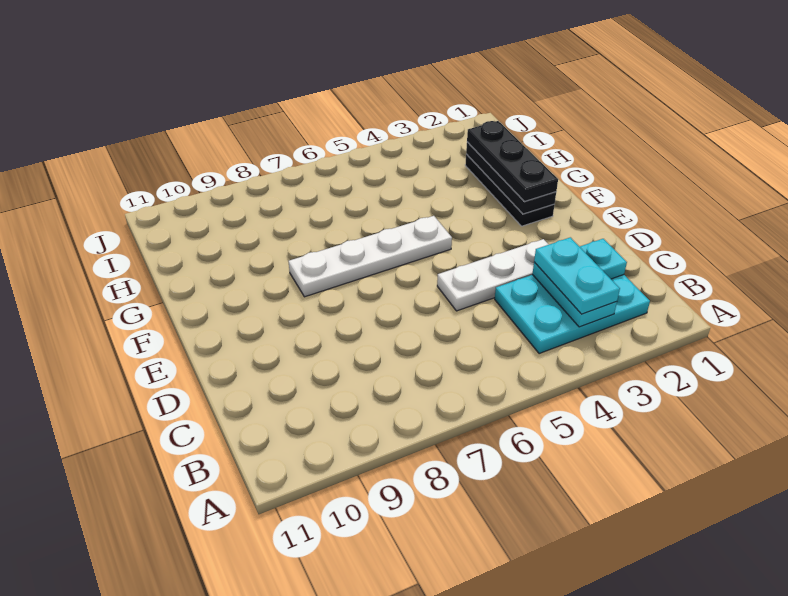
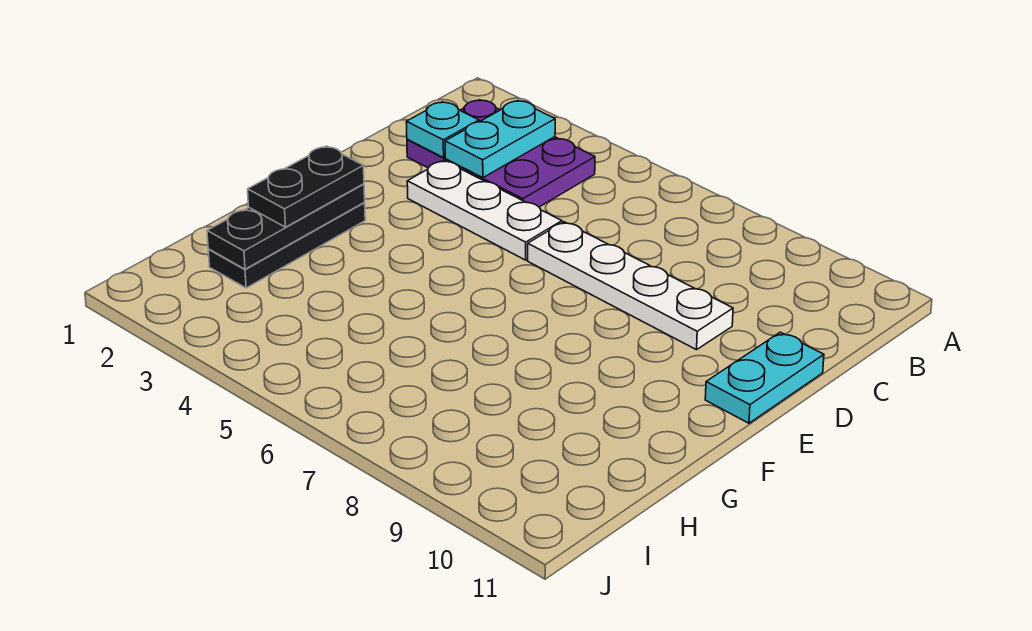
cyan plate B2:C4 level 1 -> purple plate B2:C4 level 1
cyan plate B3:C3 level 3 -> cyan plate D11:E11 level 1
black plate F2:H2 level 3 -> black plate F2:G2 level 3
white plate F5:F8 level 1 -> white plate D6:D9 level 1

